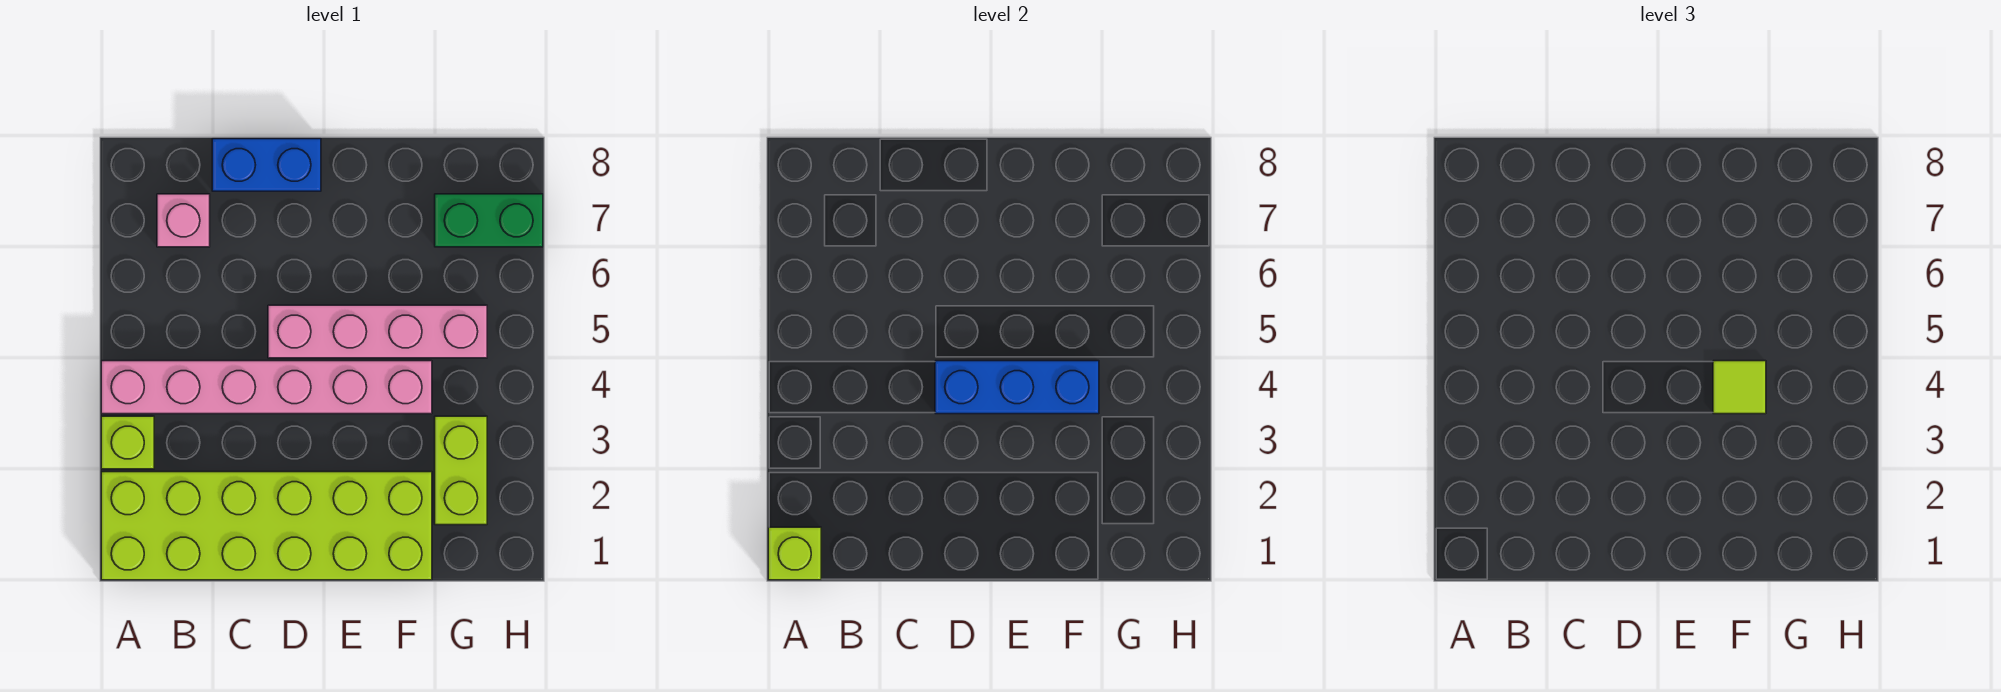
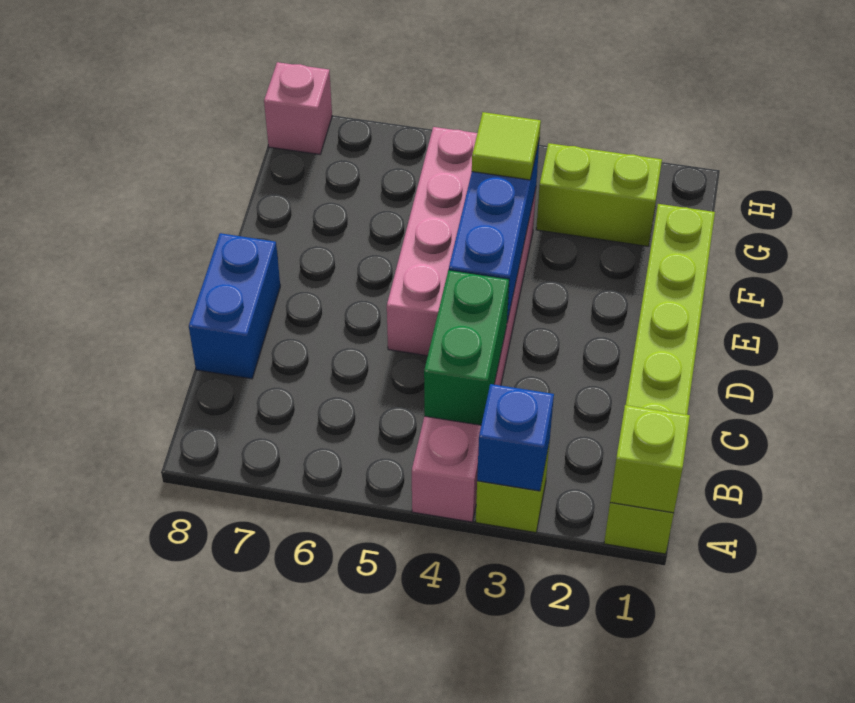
lime brick A1:F2 level 1 -> lime brick A1:F1 level 1
none -> blue brick A3 level 2
pink brick B7 level 1 -> pink brick H8 level 1
green brick G7:H7 level 1 -> green brick B4:C4 level 2

